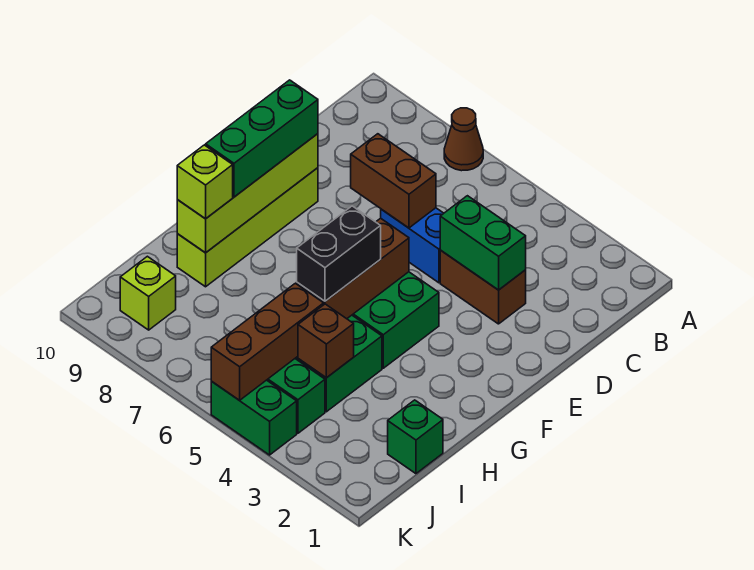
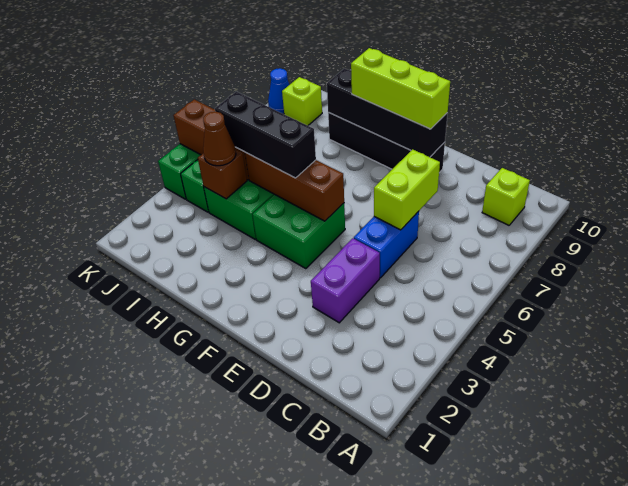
brown cone A7 level 1 -> brown cone I4 level 3
brown brick D3:D4 level 1 -> purple brick D3:D4 level 1
green brick D3:D4 level 2 -> none
brown brick D6:D7 level 2 -> lime brick D6:D7 level 2
lime brick E9:H9 level 1 -> black brick E9:H9 level 1
lime brick E9:H9 level 2 -> black brick E9:H9 level 2
green brick E9:G9 level 3 -> lime brick E9:G9 level 3
black brick G5:H5 level 3 -> black brick G5:I5 level 3
lime brick H9 level 3 -> lime brick B9 level 1
green brick I1 level 1 -> none
none -> blue cone K9 level 1

